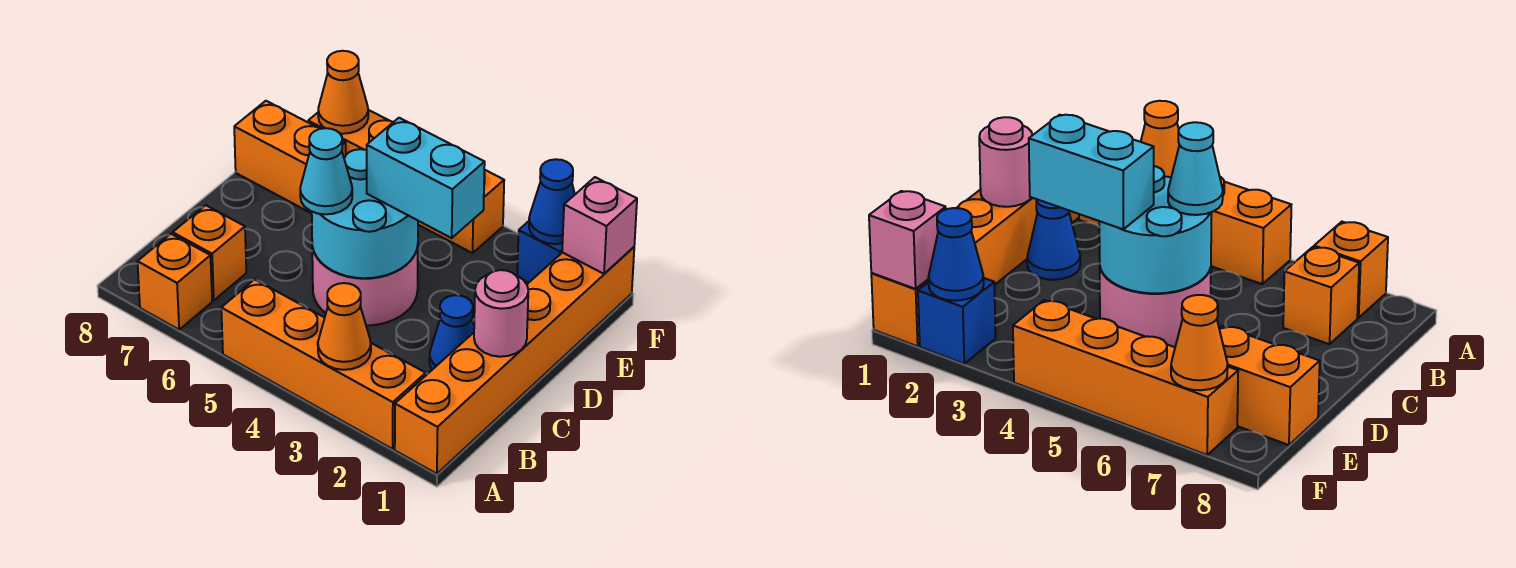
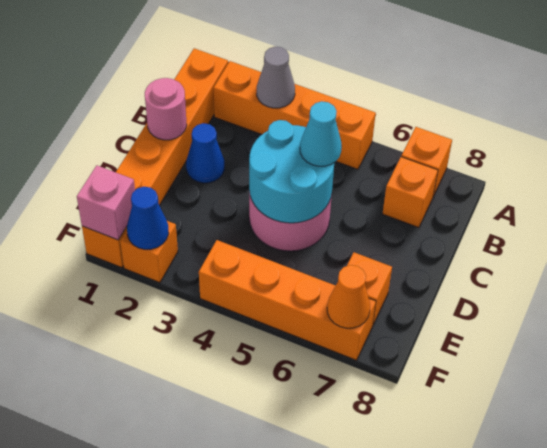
orange cone A3 level 2 -> grey cone A3 level 2
cyan brick D3:D4 level 3 -> none
orange brick E7:E8 level 1 -> orange brick E7 level 1
blue brick F2 level 1 -> orange brick F2 level 1

